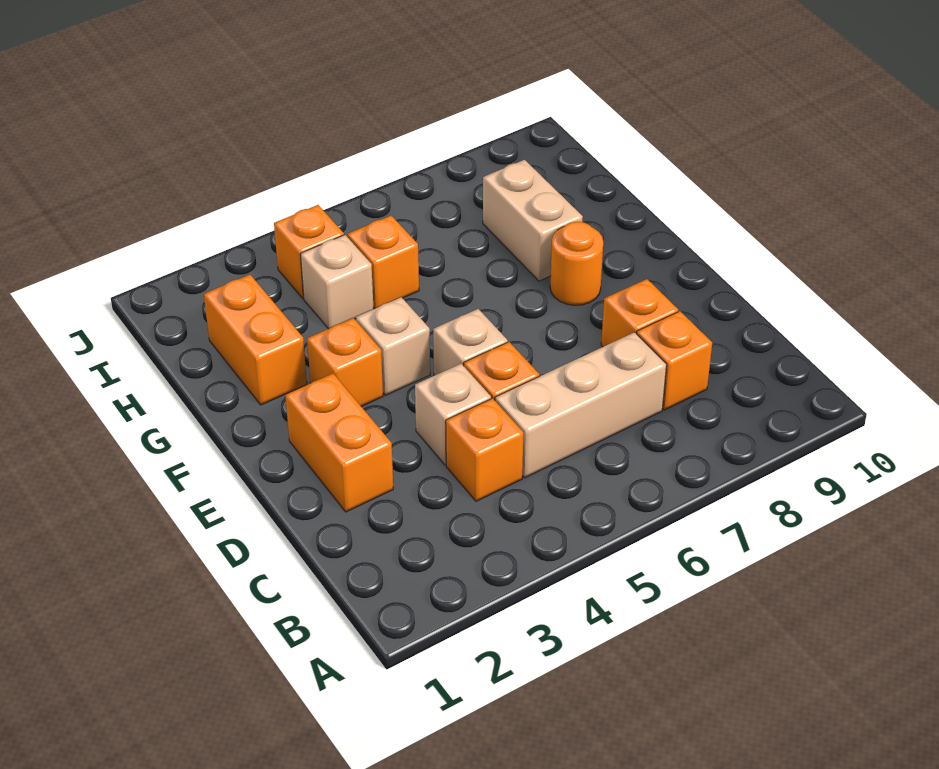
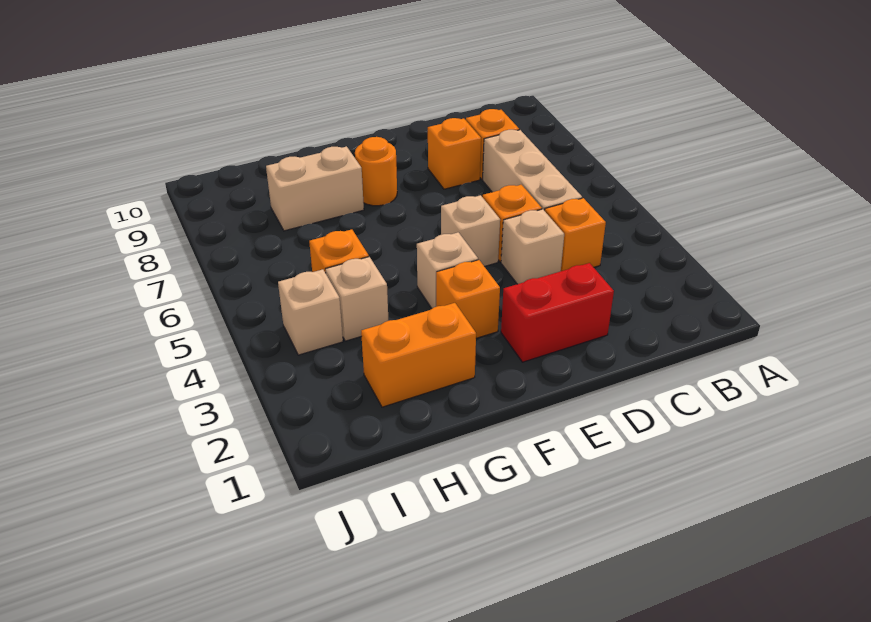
orange brick D2:E2 level 1 -> red brick D2:E2 level 1
orange brick I4 level 1 -> tan brick I4 level 1

